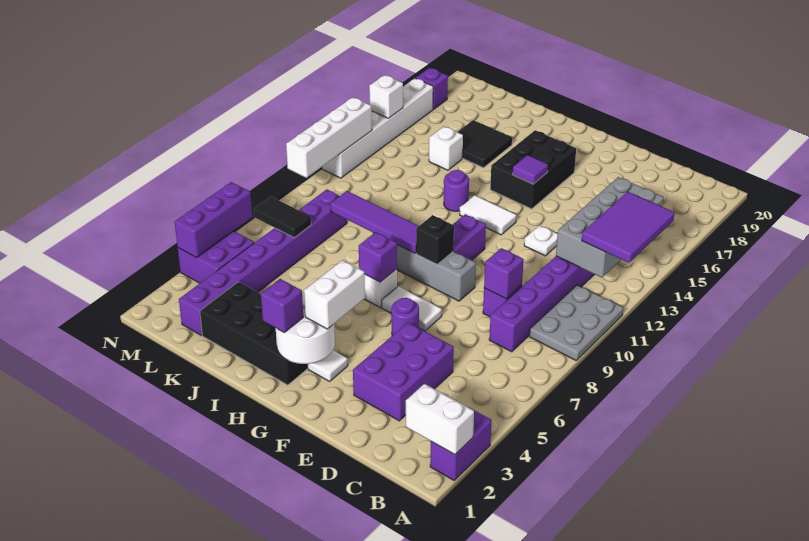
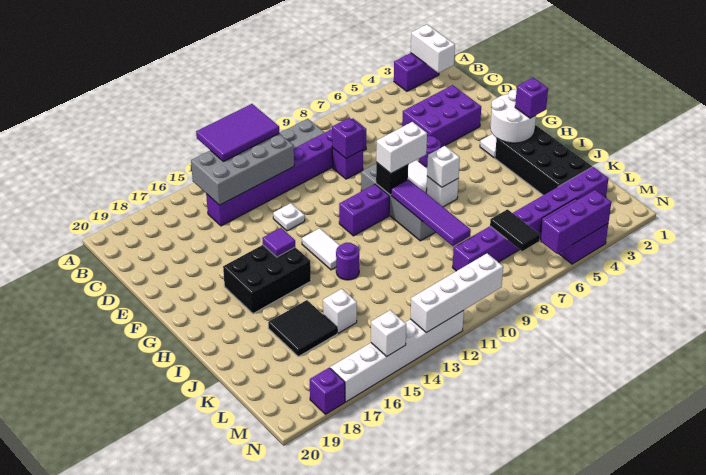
white brick G3:G4 level 3 -> white brick G8:G9 level 3
purple brick H7 level 2 -> white brick H7 level 2

